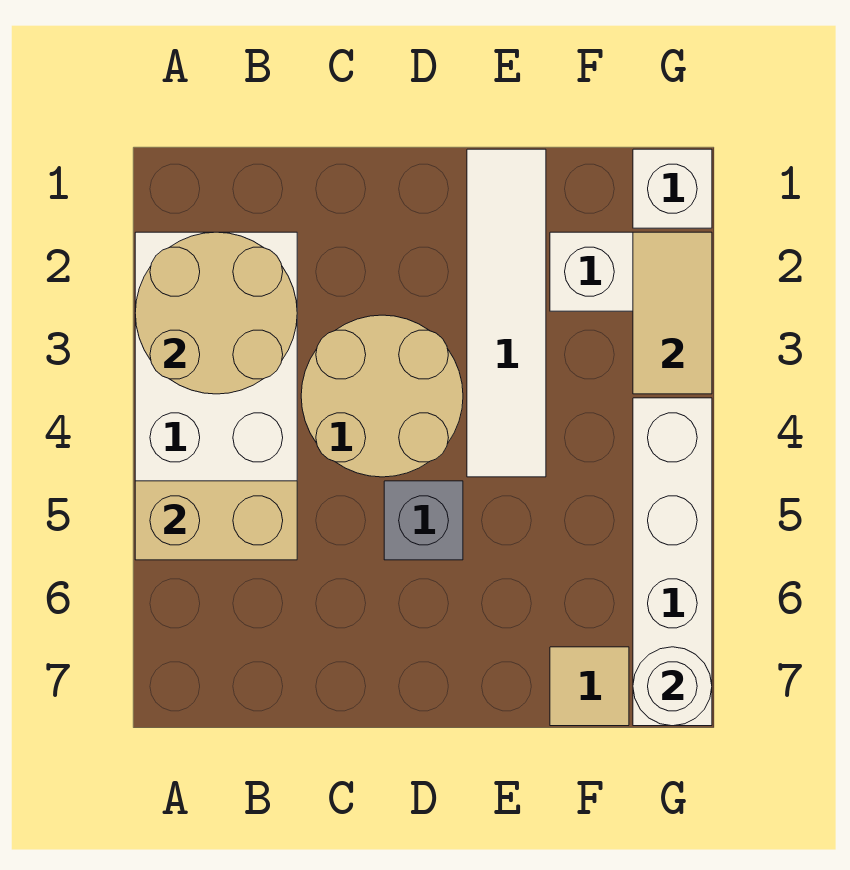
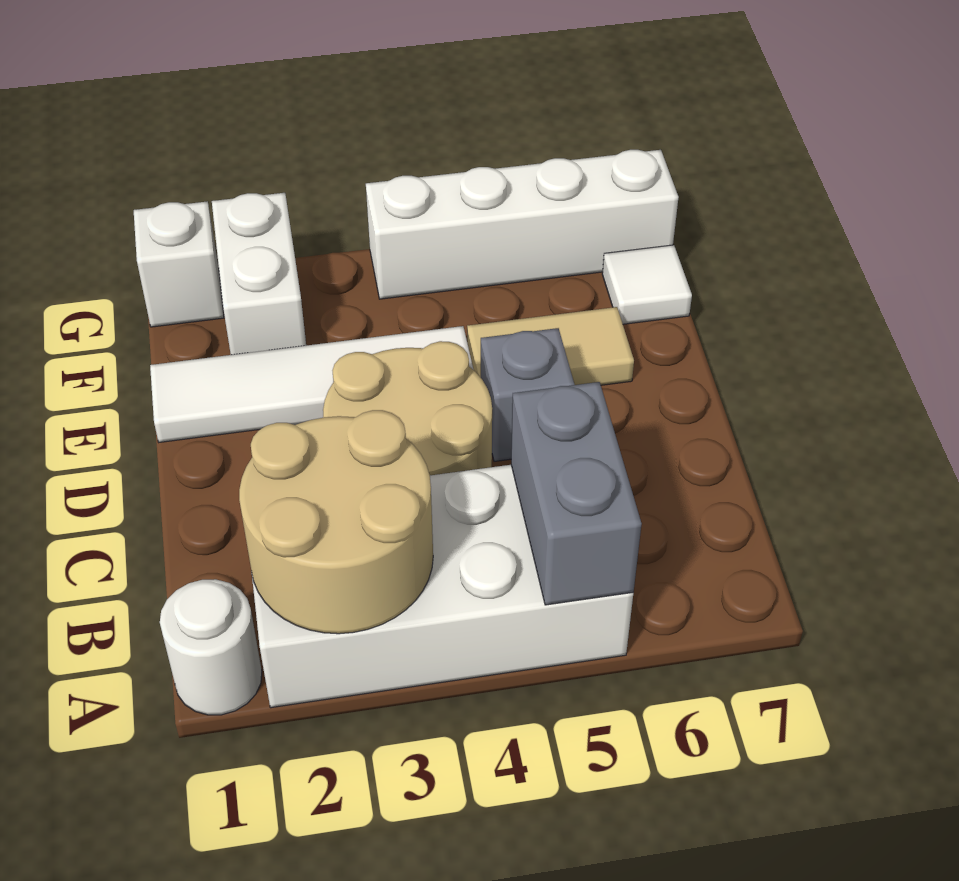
tan brick A5:B5 level 2 -> grey brick A5:B5 level 2
tan tile F7 level 1 -> white tile F7 level 1
tan tile G2:G3 level 2 -> tan tile E5:E6 level 1
white round brick G7 level 2 -> white round brick A1 level 1

